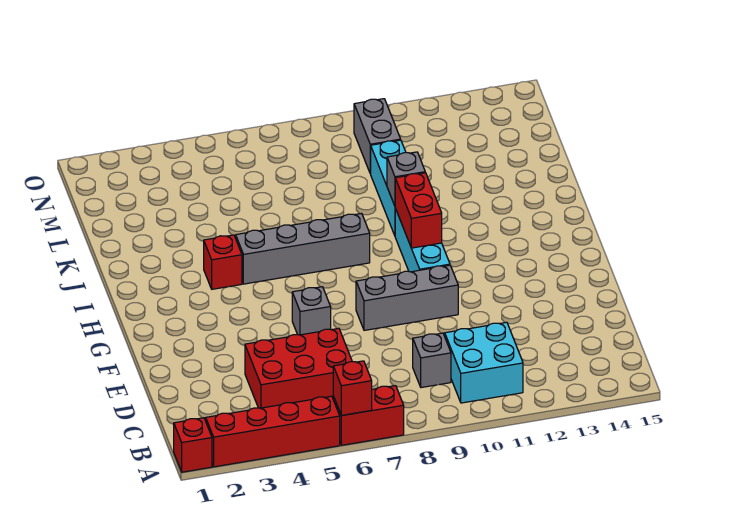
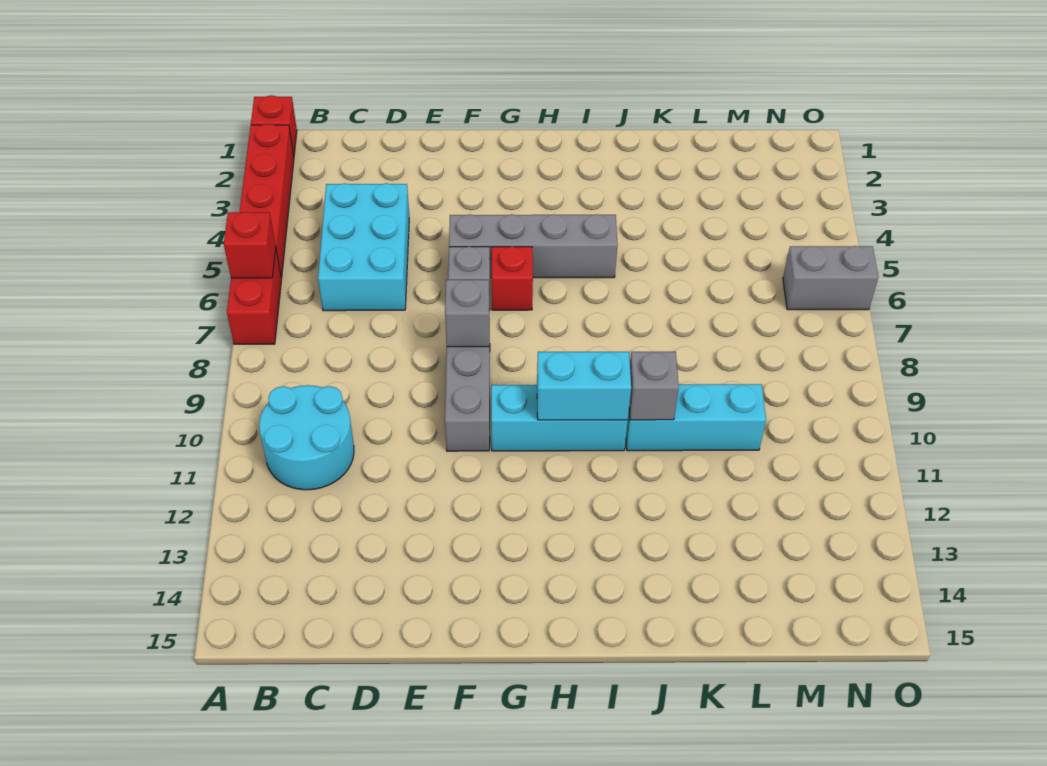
cyan brick B10:C11 level 1 -> cyan round brick B10:C11 level 1
red brick C4:D6 level 1 -> cyan brick C4:D6 level 1
grey brick C9 level 1 -> grey brick F8 level 2
red brick H10:I10 level 2 -> cyan brick H10:I10 level 2
red brick I4 level 1 -> red brick G6 level 1
grey brick I5:I8 level 1 -> grey brick F5:I5 level 1
grey brick M10:N10 level 1 -> grey brick N6:O6 level 1

